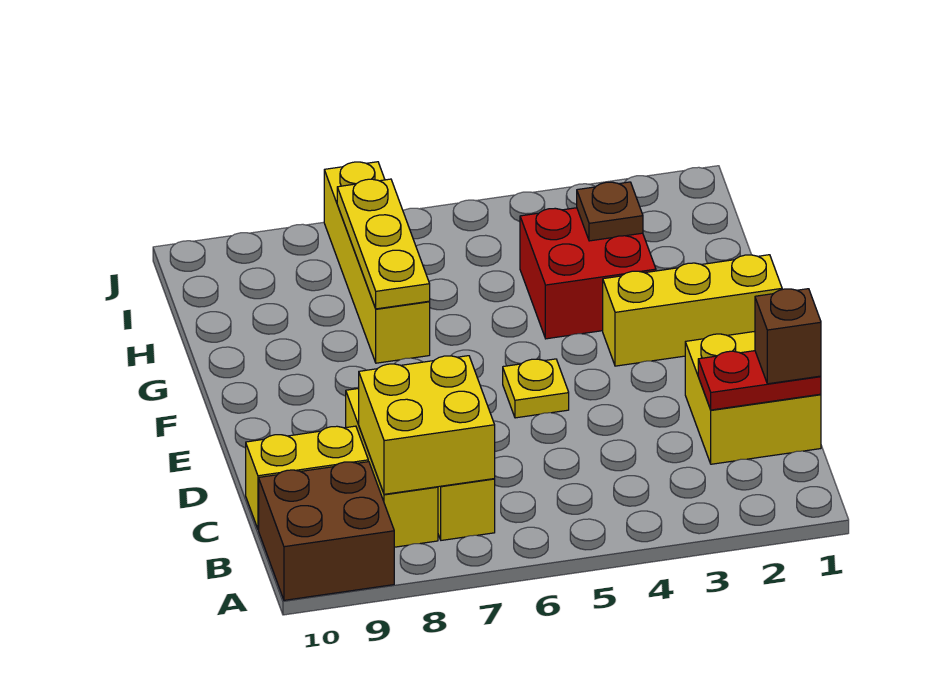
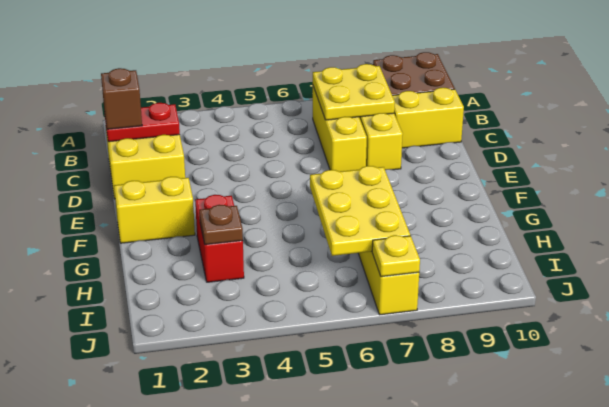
yellow brick B7:C8 level 2 -> yellow plate B7:C8 level 2
yellow plate E5 level 1 -> yellow plate J7 level 2
yellow brick F1:F3 level 1 -> yellow brick F1:F2 level 1
red brick G3:H4 level 1 -> red brick G3:H3 level 1
yellow plate G7:I7 level 2 -> yellow plate G6:I7 level 2

